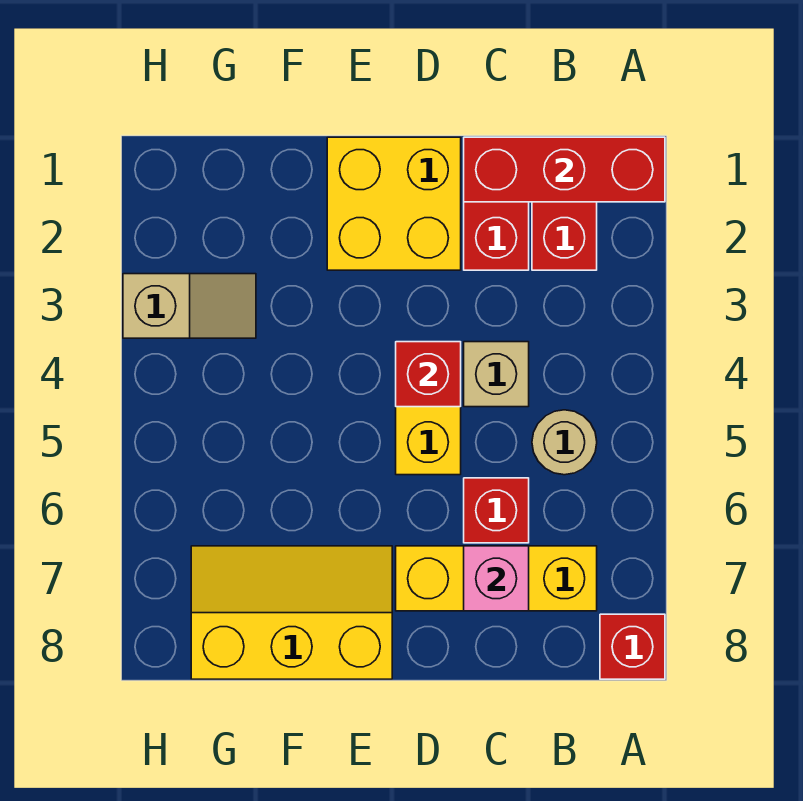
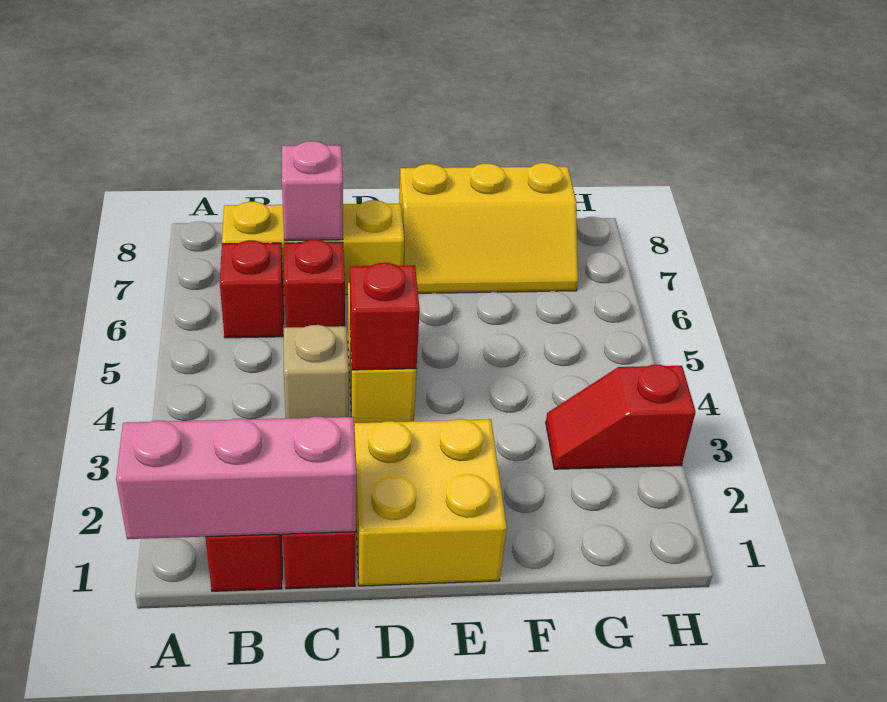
red brick A1:C1 level 2 -> pink brick A1:C1 level 2
red brick A8 level 1 -> red brick B6 level 1
tan round brick B5 level 1 -> none
tan slope G3:H3 level 1 top H -> red slope G3:H3 level 1 top H

